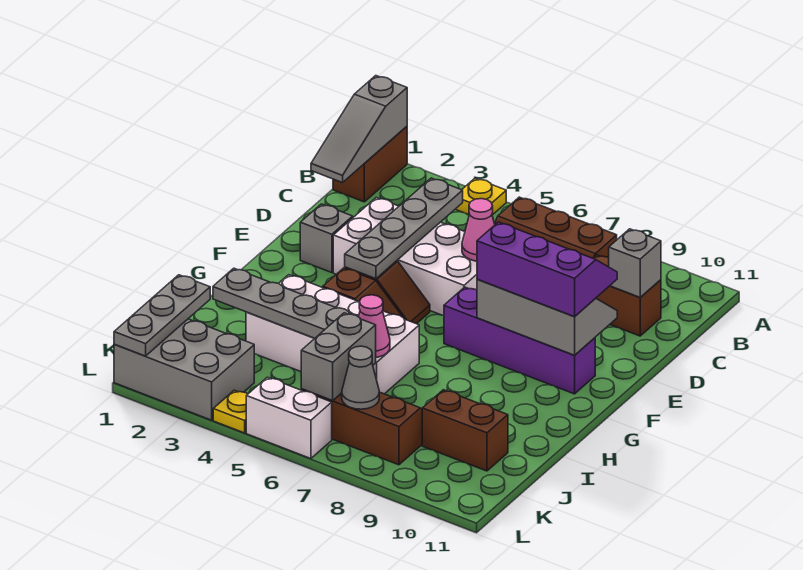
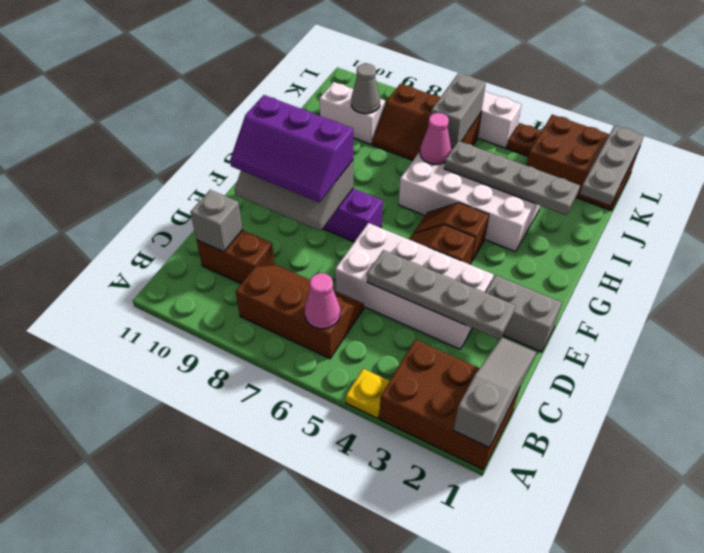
brown brick A1:B1 level 1 -> brown brick A1:B3 level 1
grey plate C4:F4 level 2 -> grey plate D2:D5 level 2
pink cone D6 level 2 -> pink cone B6 level 2
grey brick E2 level 1 -> grey brick E1:E2 level 1
brown brick J9:J10 level 1 -> white brick J9:J10 level 1
grey brick K1:L3 level 1 -> brown brick K1:L3 level 1
grey cone K7 level 2 -> grey cone J9 level 2
yellow plate L4 level 1 -> brown plate L4 level 1

